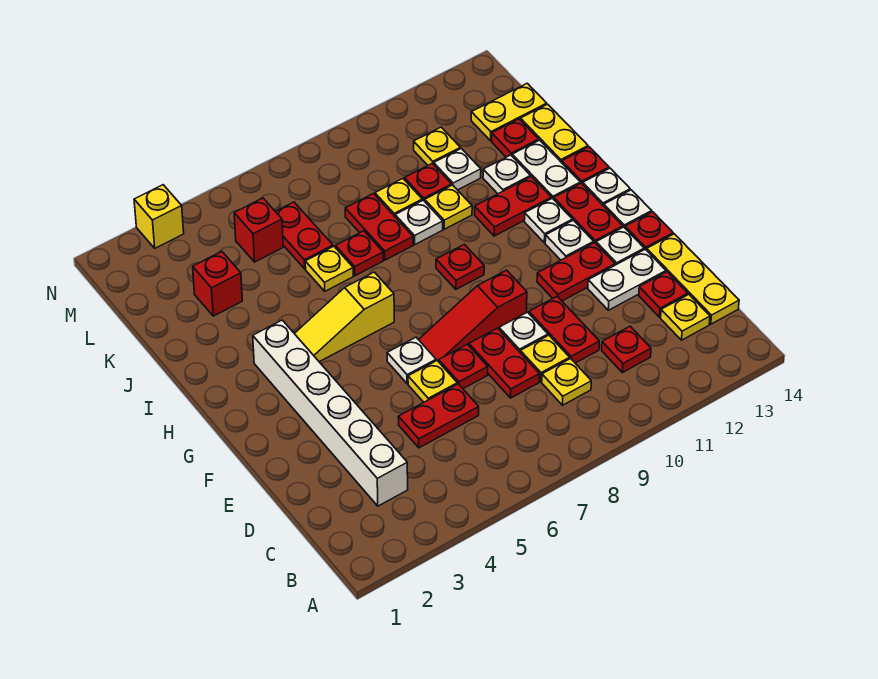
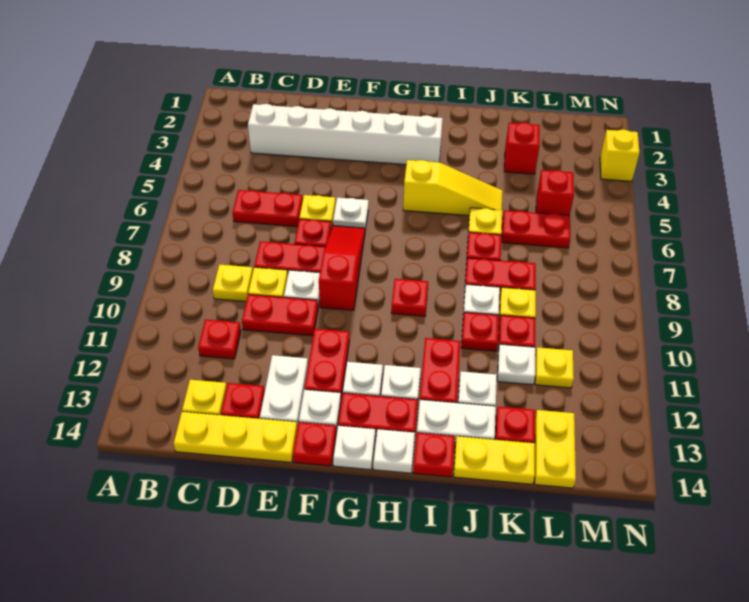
red plate D5:D6 level 1 -> red plate C6:D6 level 1
yellow slope H4:H6 level 1 top 6 -> yellow slope H5:J5 level 1 top H
yellow plate J10 level 1 -> red plate J10 level 1

